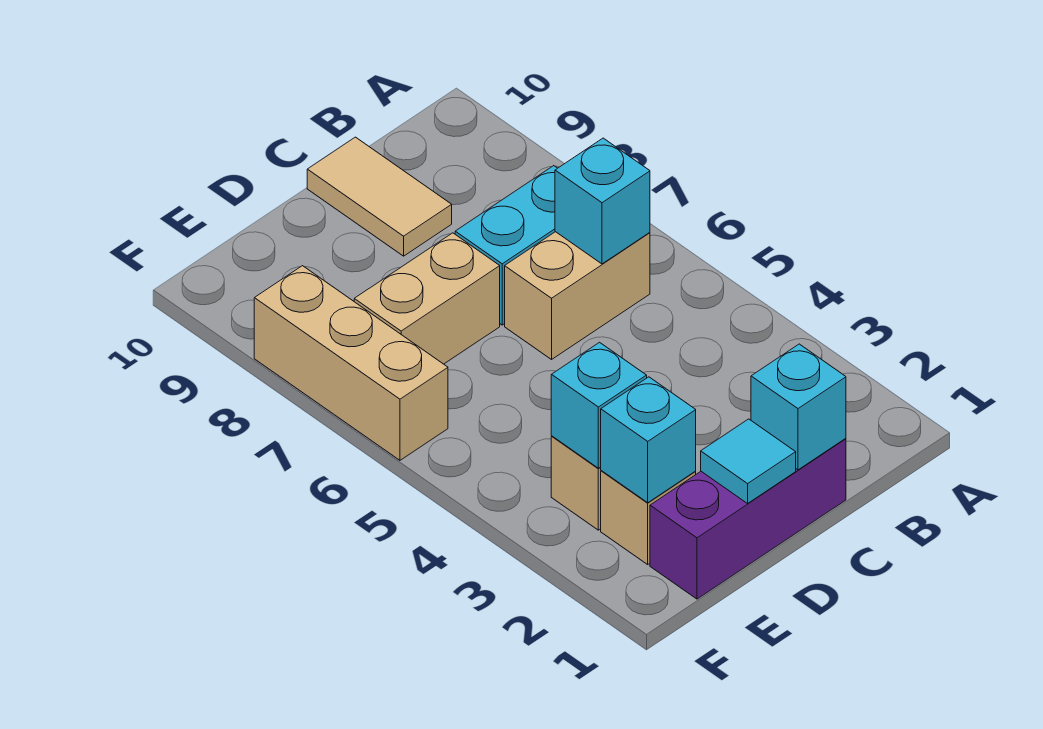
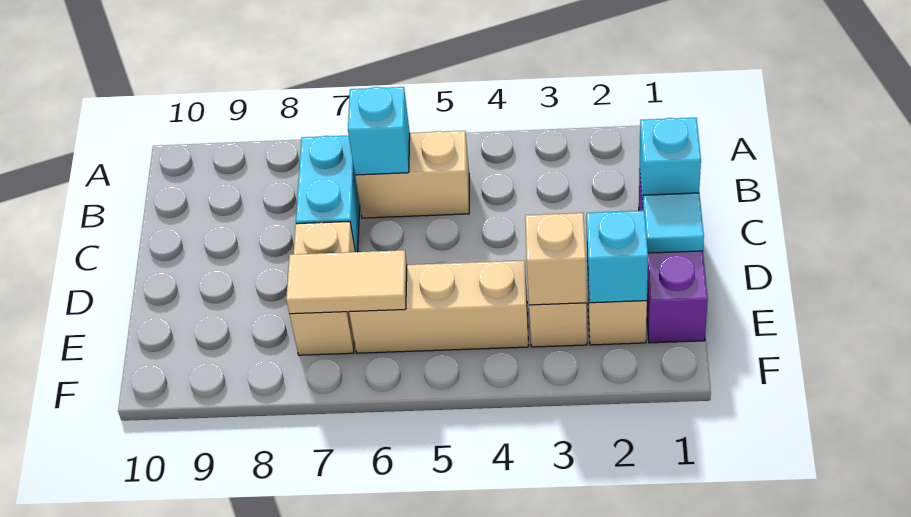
tan brick B6:C6 level 1 -> tan brick B5:B6 level 1
tan tile C9:C10 level 1 -> tan tile E6:E7 level 2
cyan brick E3 level 2 -> tan brick E3 level 2
tan brick F6:F8 level 1 -> tan brick E4:E6 level 1

